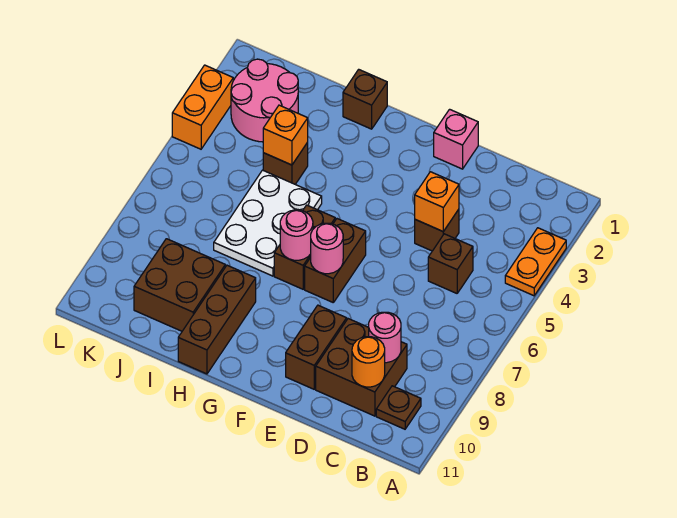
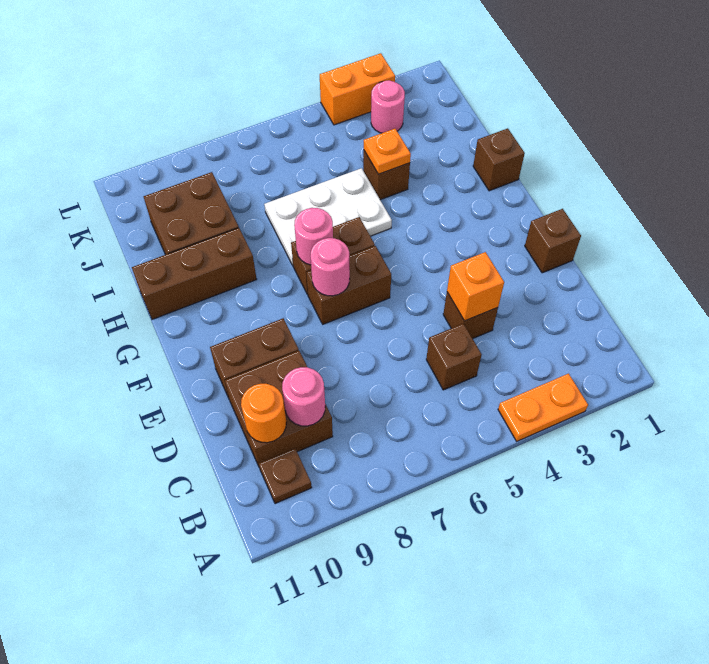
pink brick E1 level 1 -> brown brick E1 level 1
orange brick I4 level 2 -> orange plate I4 level 2
pink round brick J2:K3 level 1 -> pink round brick K3 level 1

